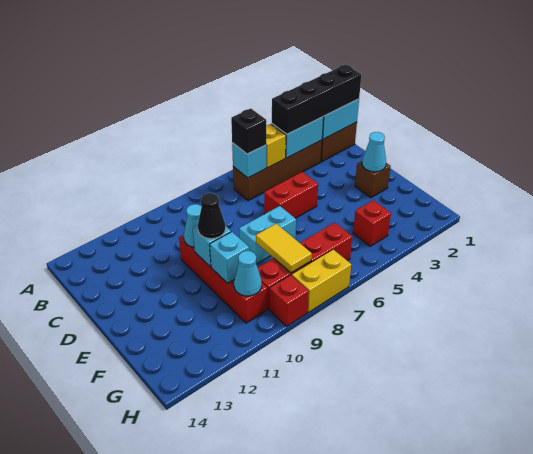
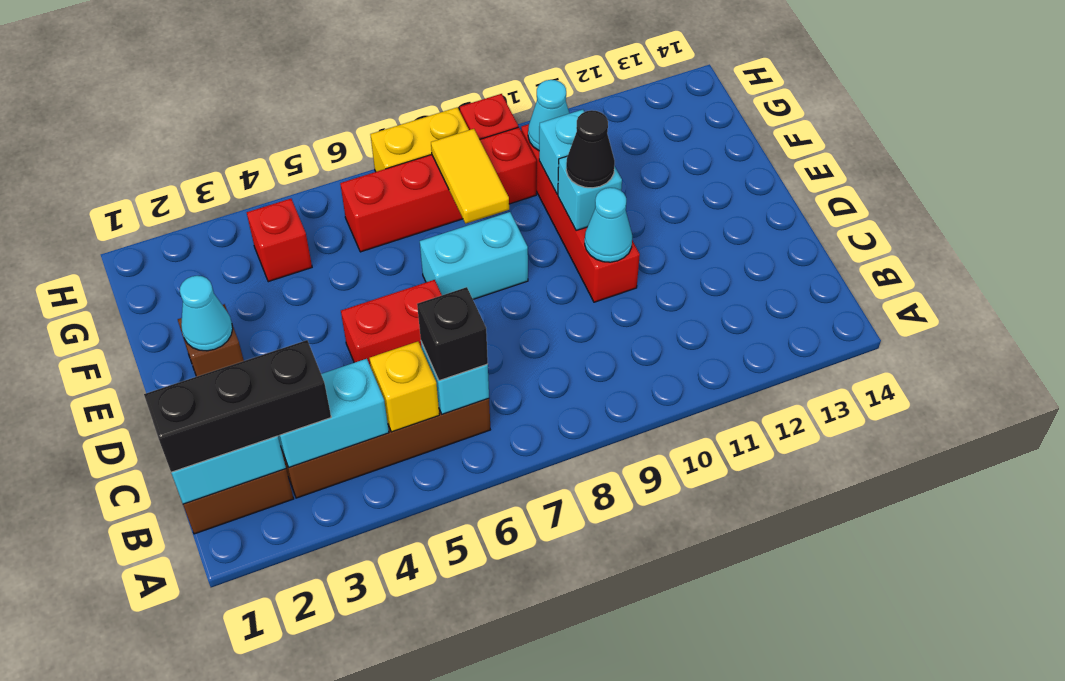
black brick B1:B4 level 3 -> black brick B1:B3 level 3

